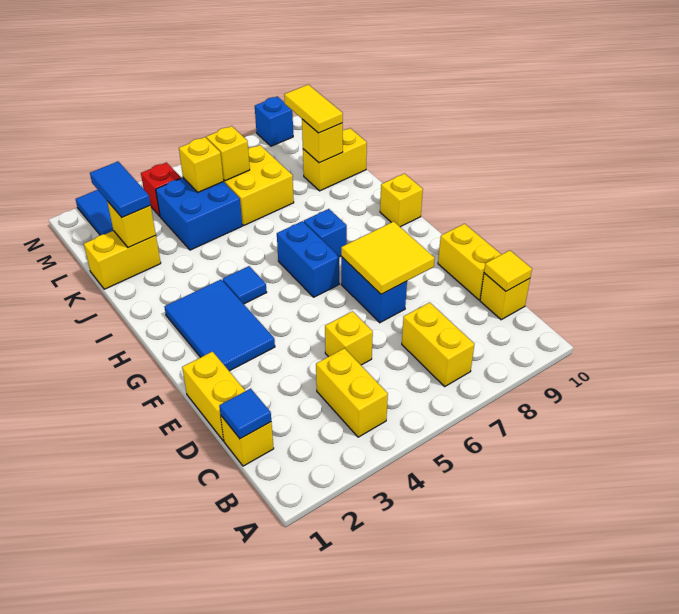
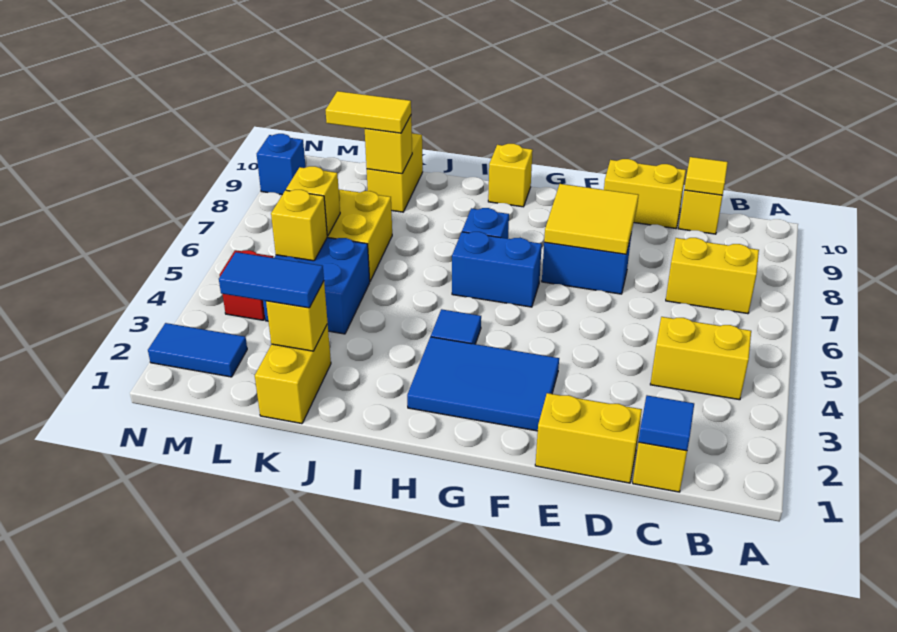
yellow brick D5 level 1 -> none

